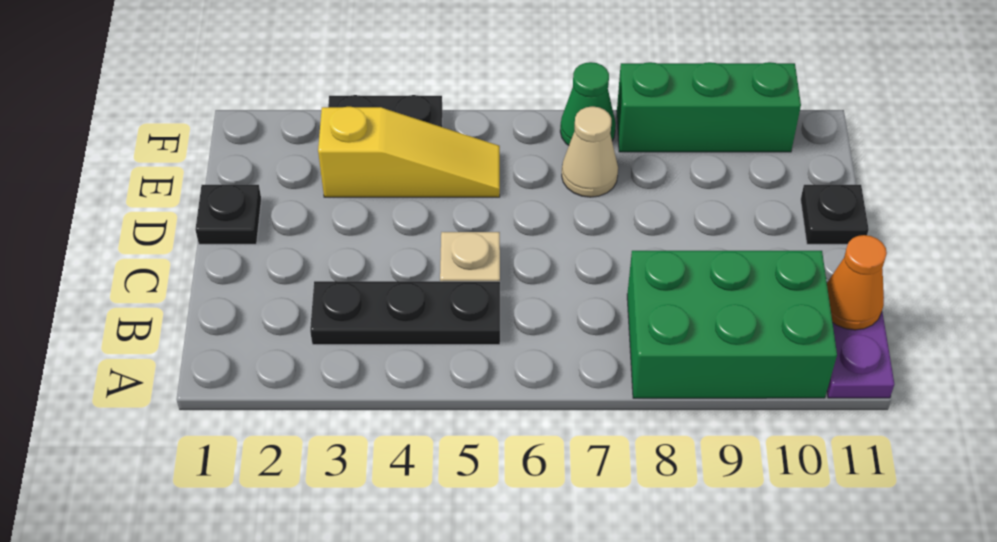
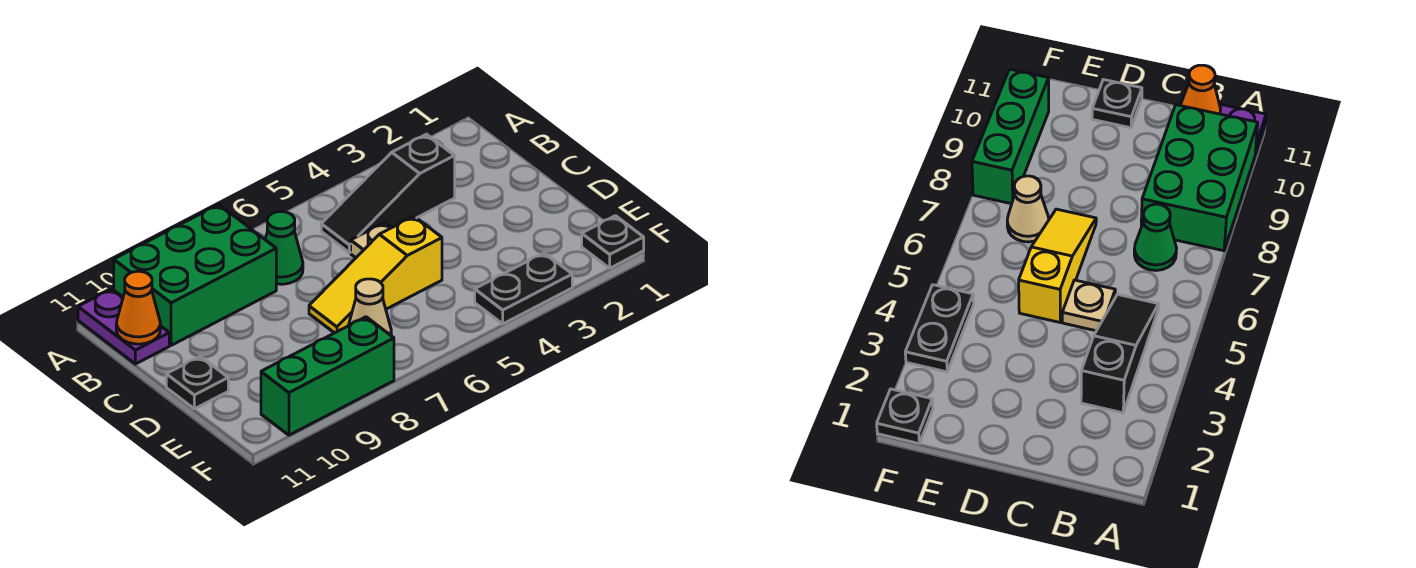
black plate B3:B5 level 1 -> black slope B3:B5 level 1 top 3
black plate D1 level 1 -> black plate F1 level 1
yellow slope E3:E5 level 1 top 3 -> yellow slope D5:D7 level 1 top 5
green cone F7 level 1 -> green cone B7 level 1

